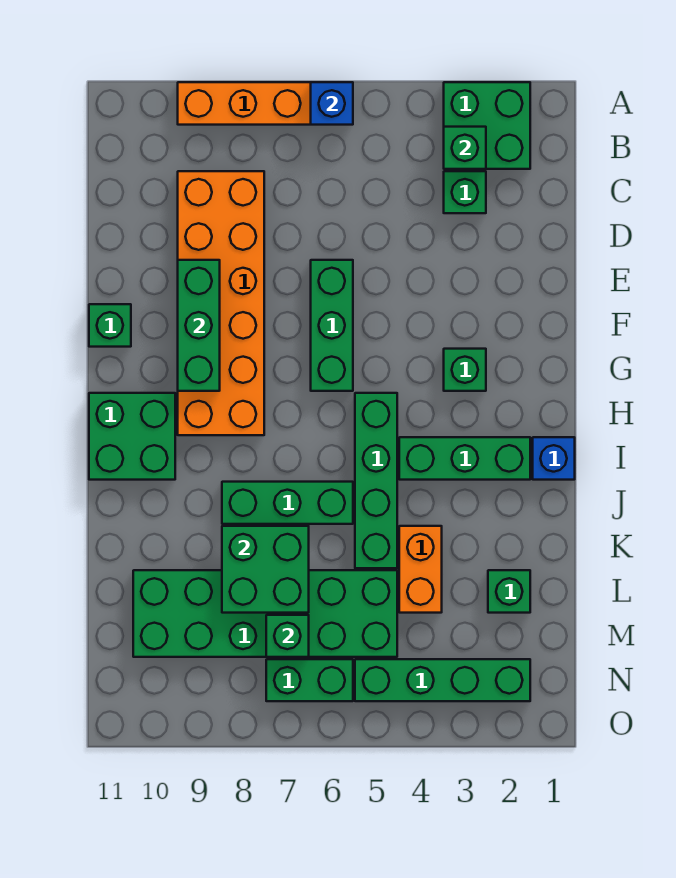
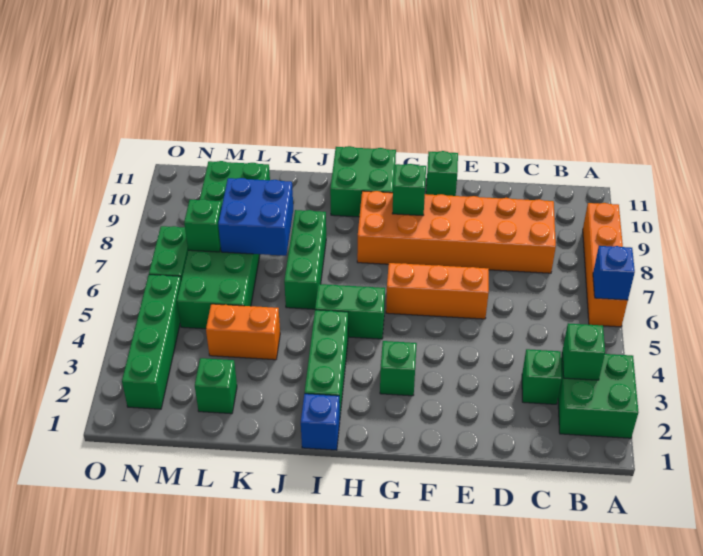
green brick E6:G6 level 1 -> orange brick E6:G6 level 1
green brick E9:G9 level 2 -> green brick G9 level 2
green brick H5:K5 level 1 -> green brick H5:I5 level 1
green brick K7:L8 level 2 -> blue brick K7:L8 level 2

